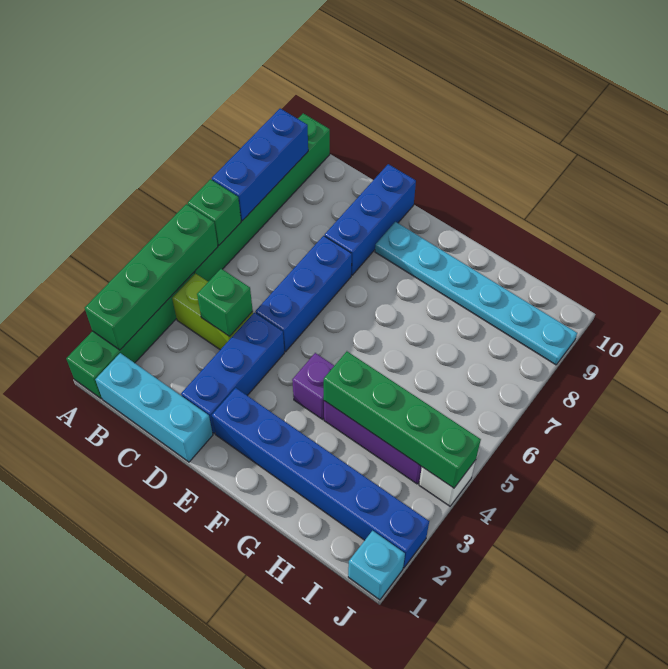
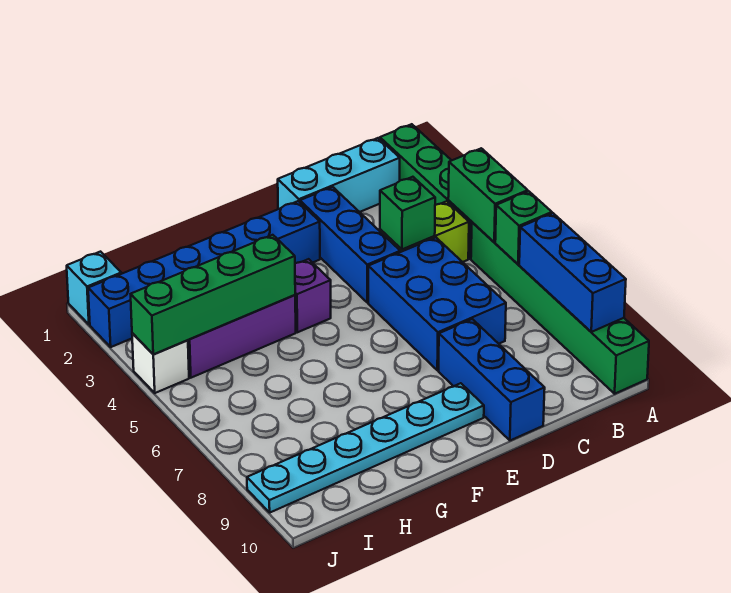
green brick A2:A5 level 2 -> green brick A4:A5 level 2
blue brick D5:D7 level 1 -> blue brick C5:D7 level 1

